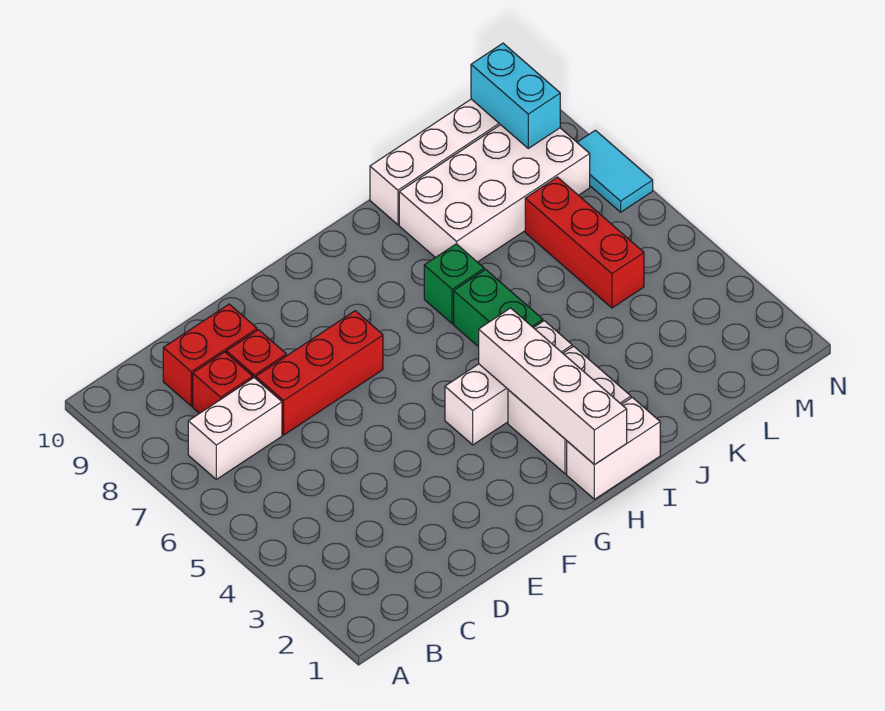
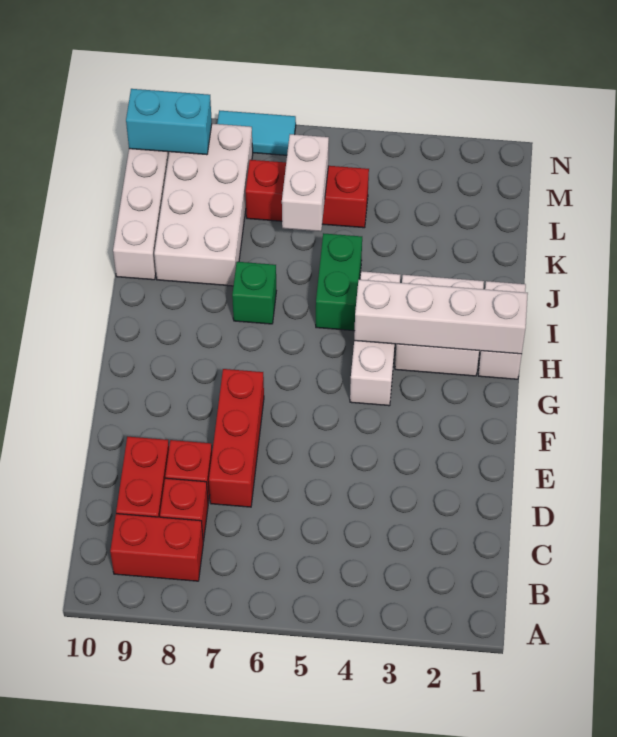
white brick B7:C7 level 1 -> white brick K6:L6 level 2
none -> red brick B8:B9 level 1
green brick I5:I6 level 1 -> green brick I5:J5 level 1

